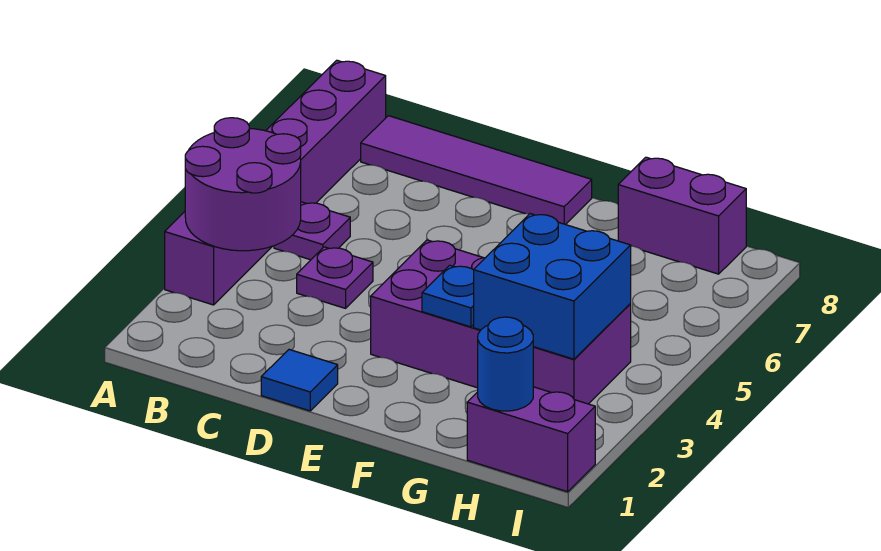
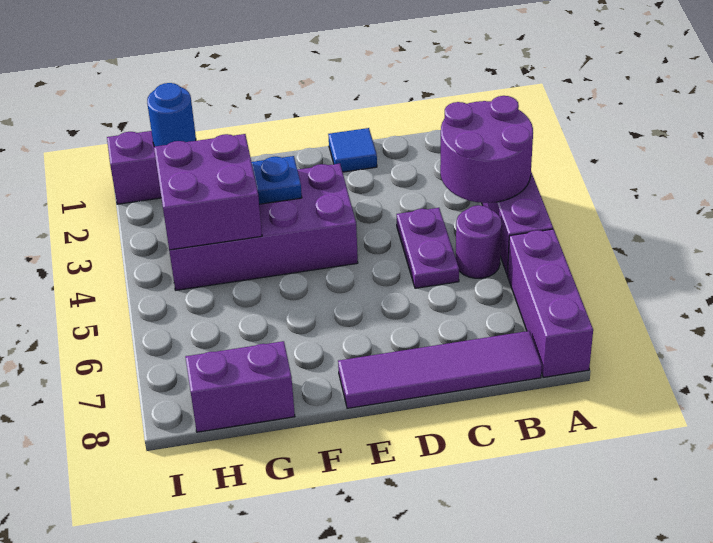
purple plate B5 level 1 -> purple round brick B5 level 1
purple plate C4 level 1 -> purple plate C4:C5 level 1
blue brick G3:H4 level 2 -> purple brick G3:H4 level 2

